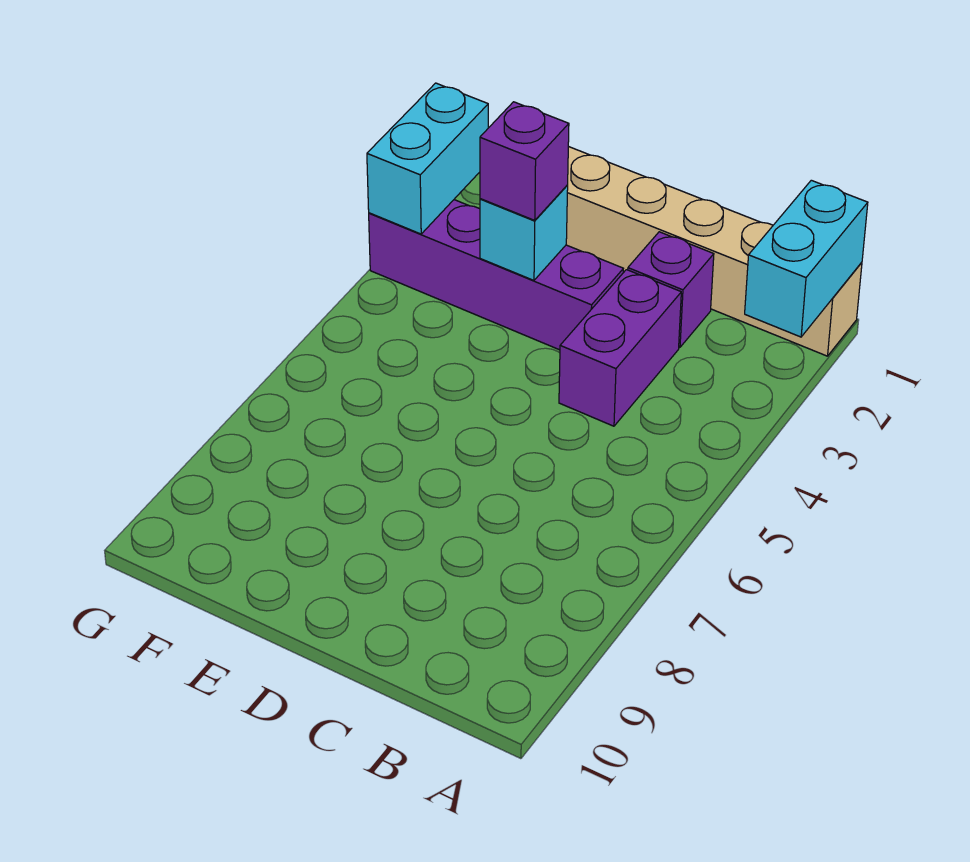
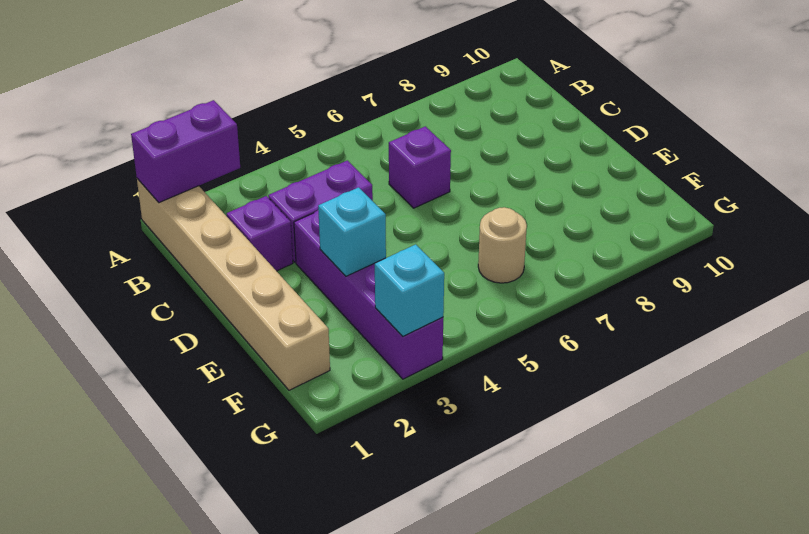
cyan brick A1:A2 level 2 -> purple brick A1:A2 level 2
purple brick E3 level 3 -> purple brick C6 level 1
none -> tan round brick F6 level 1
cyan brick G2:G3 level 2 -> cyan brick G3 level 2

